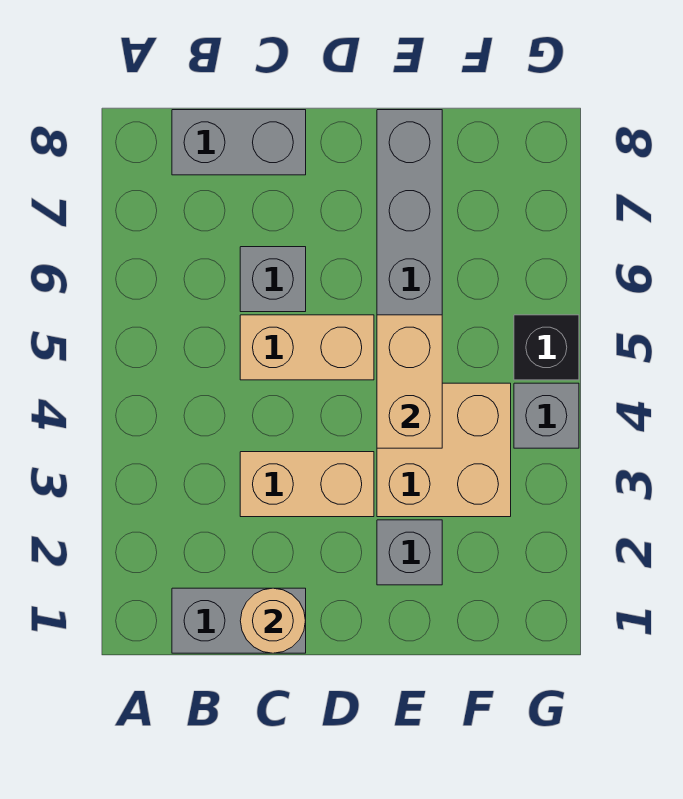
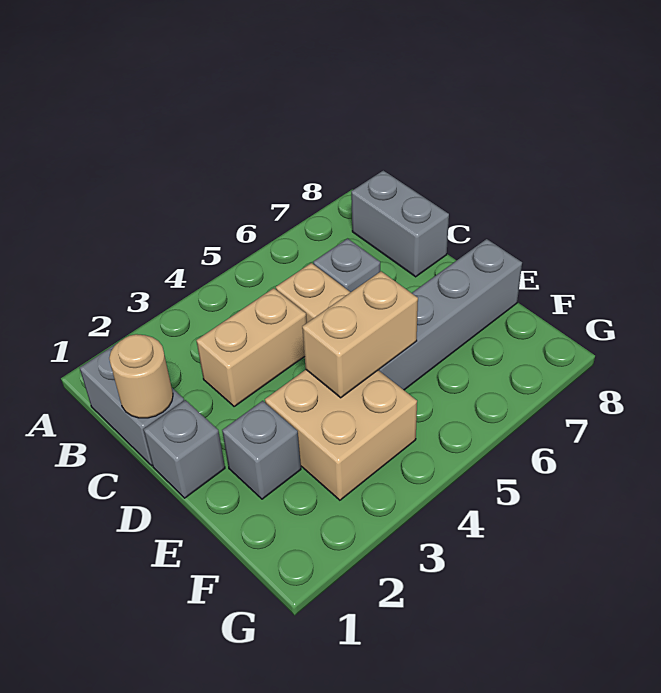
tan brick C3:D3 level 1 -> tan brick C3:C4 level 1
grey brick G4 level 1 -> grey brick D1 level 1
black brick G5 level 1 -> none

